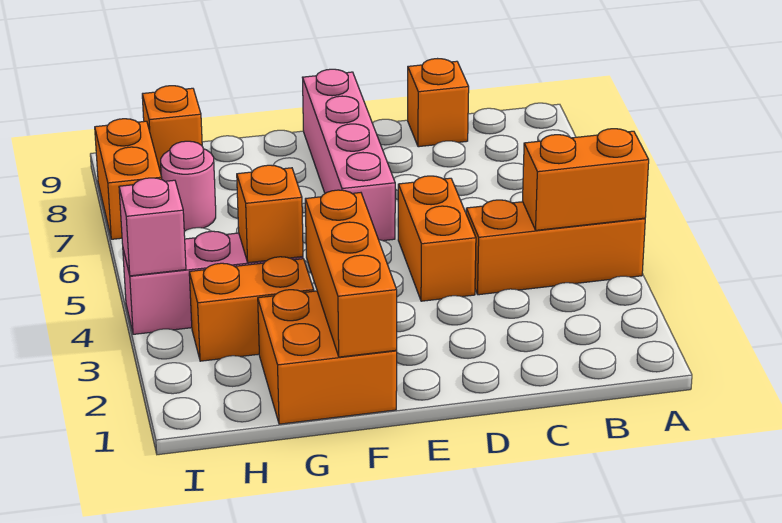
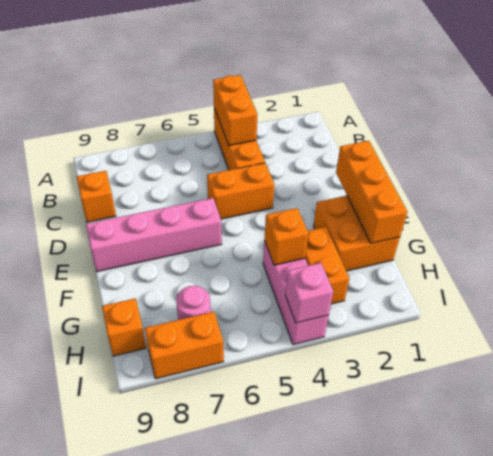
orange brick F1:F3 level 2 -> orange brick E1:G1 level 2

